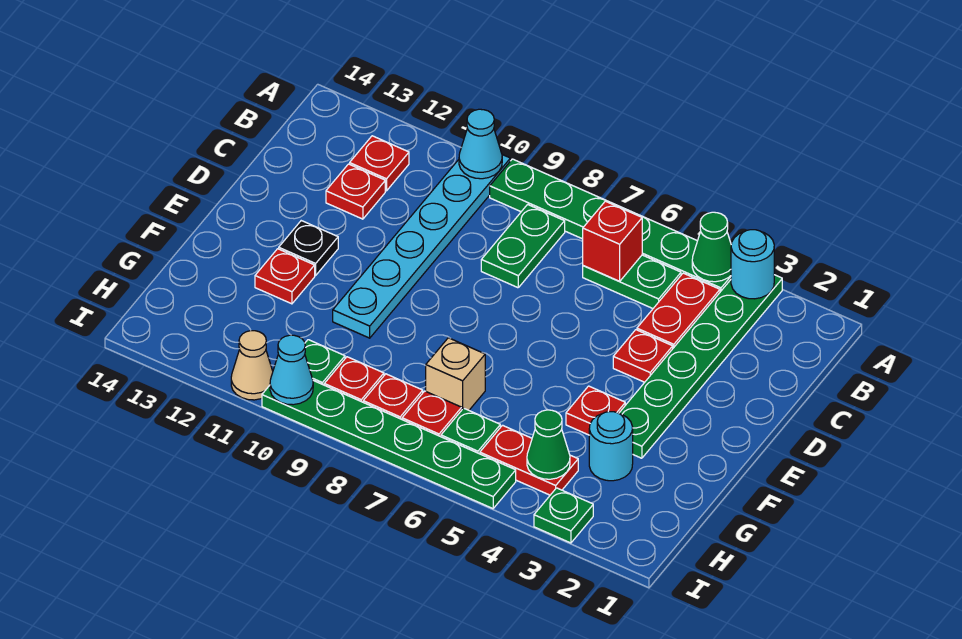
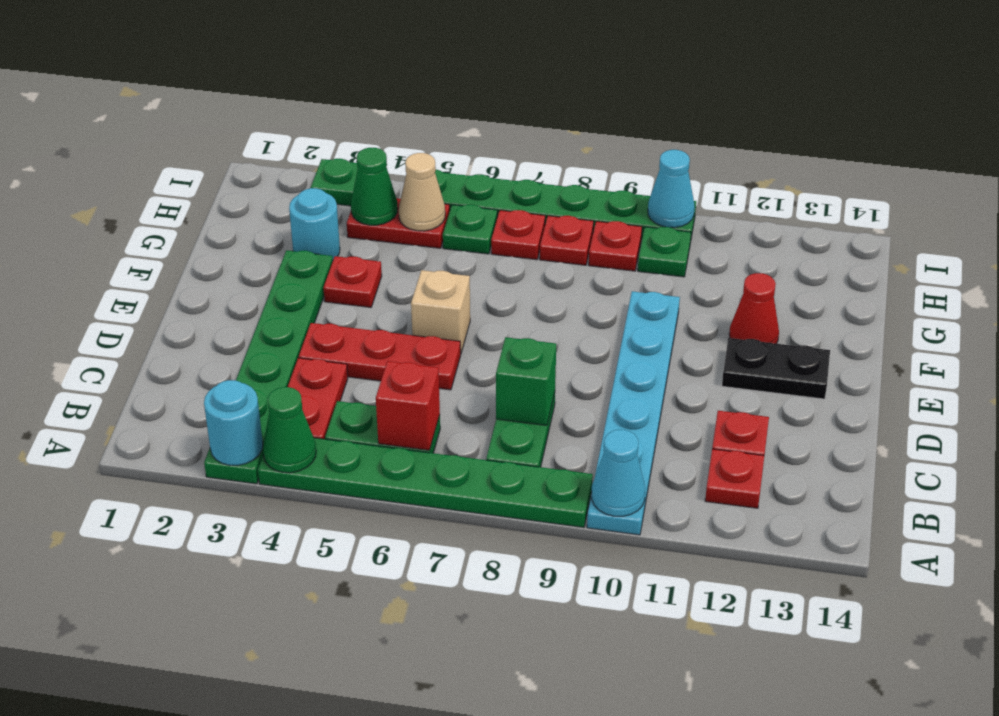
none -> green brick C8 level 2
red plate D4 level 1 -> red plate D4:D6 level 1
black plate E12 level 1 -> black plate E12:E13 level 1
red plate F12 level 1 -> red cone F12 level 1
tan brick G7 level 1 -> tan brick E6 level 1
tan cone I11 level 1 -> tan cone H5 level 2

